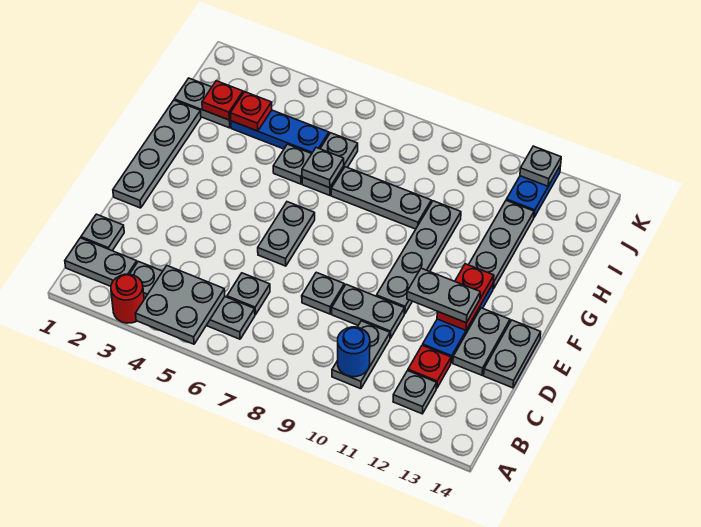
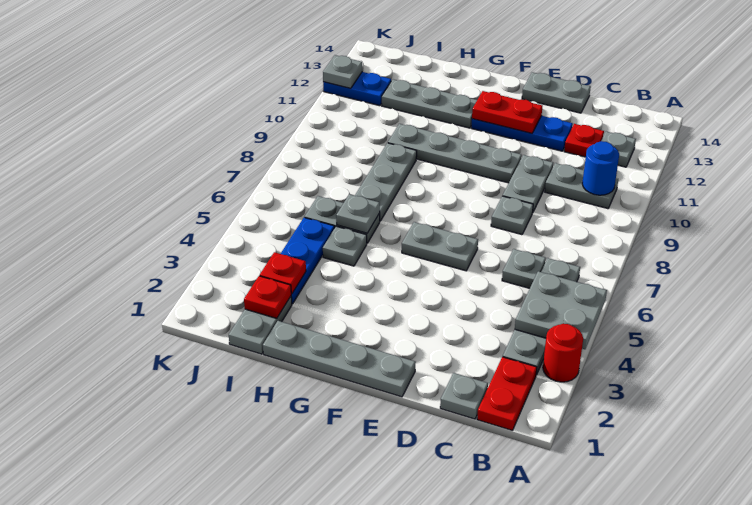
grey plate B1:B2 level 1 -> red plate B1:B2 level 1
grey plate D13:E13 level 1 -> none
grey plate E11:E12 level 3 -> none

